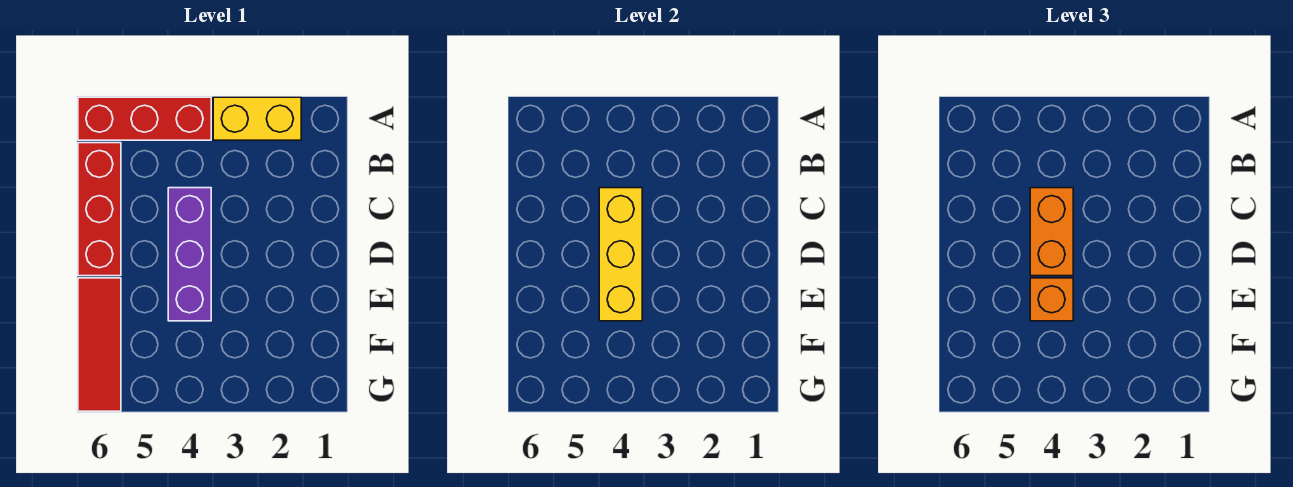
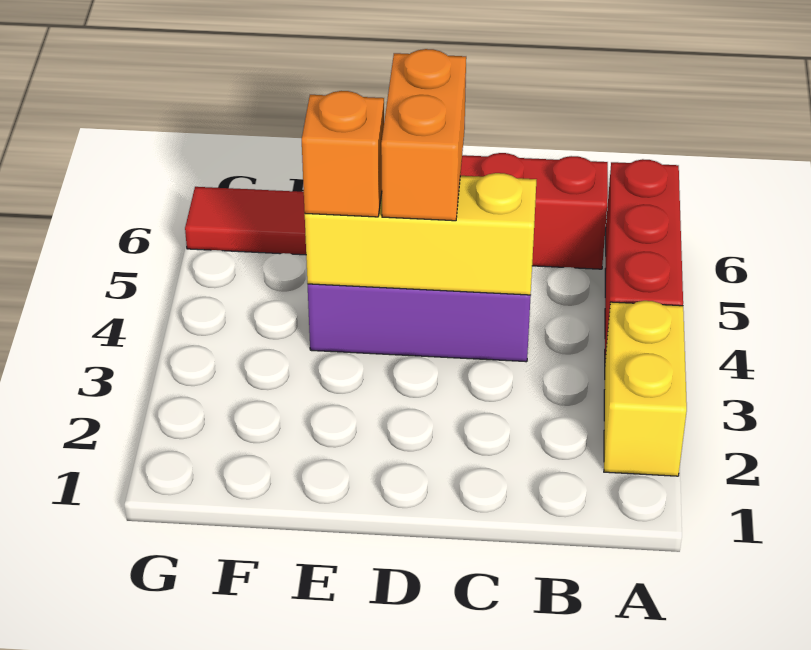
orange brick C4:D4 level 3 -> orange brick D4:D5 level 3

